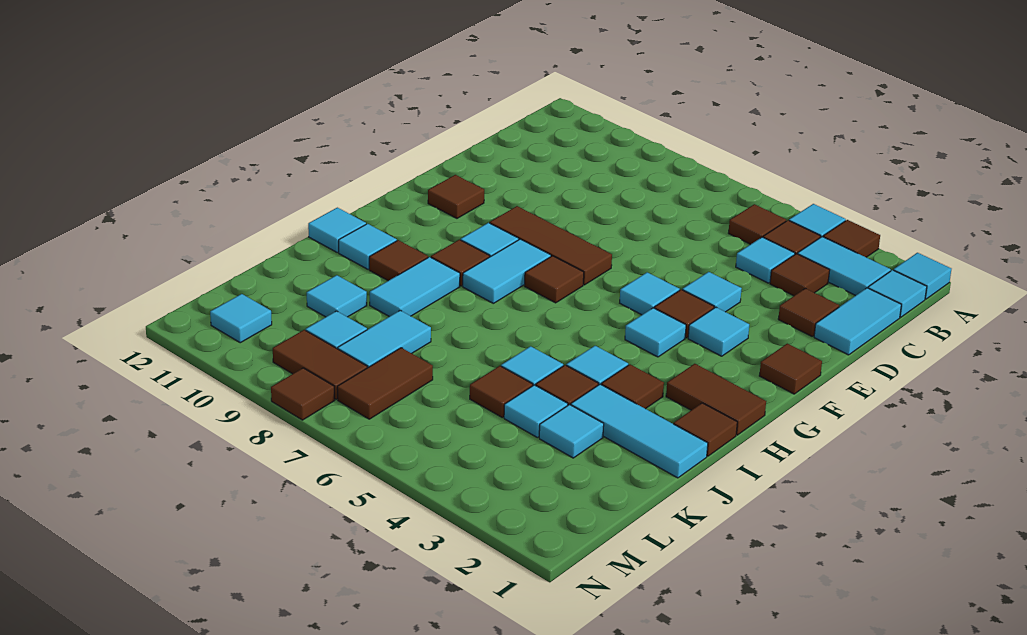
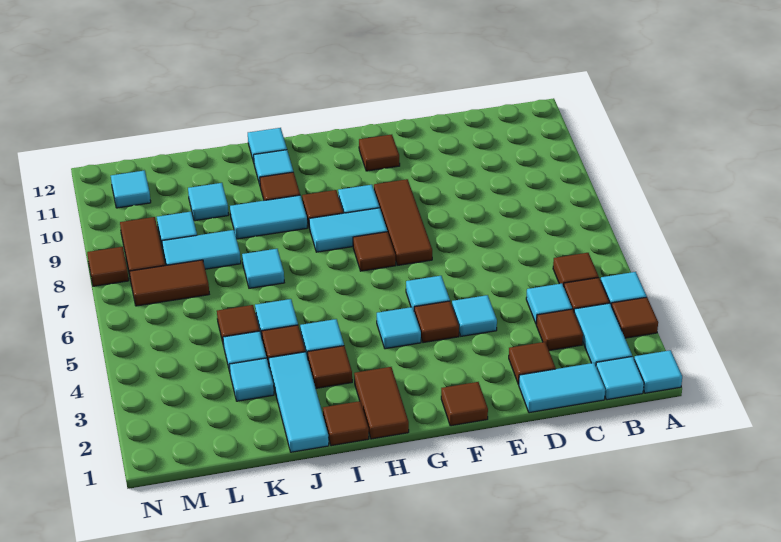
cyan tile F3 level 1 -> cyan tile J7 level 1

